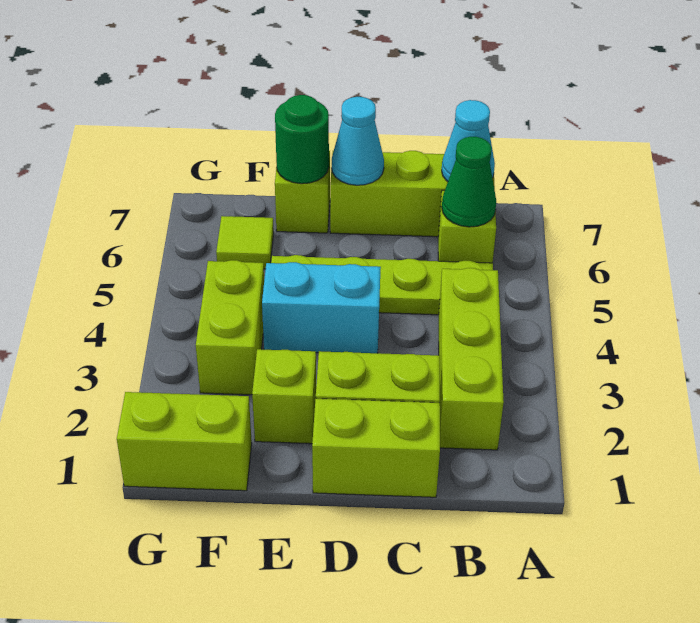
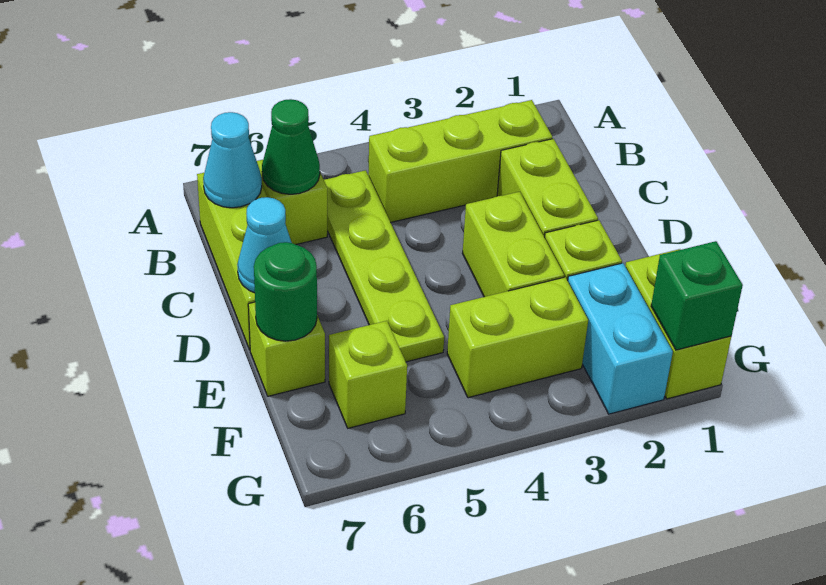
lime brick C1:D1 level 1 -> lime brick D3:E3 level 1
cyan brick D4:E4 level 1 -> cyan brick F2:G2 level 1
lime tile F6 level 1 -> lime brick F6 level 1
none -> green brick G1 level 2

